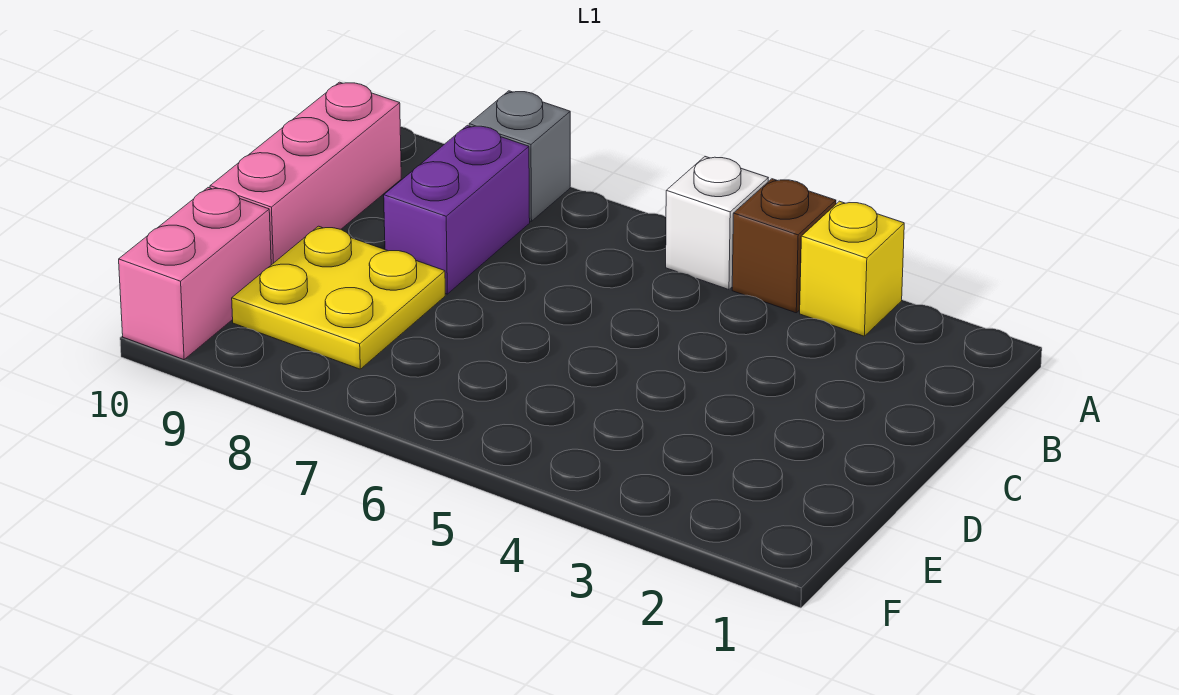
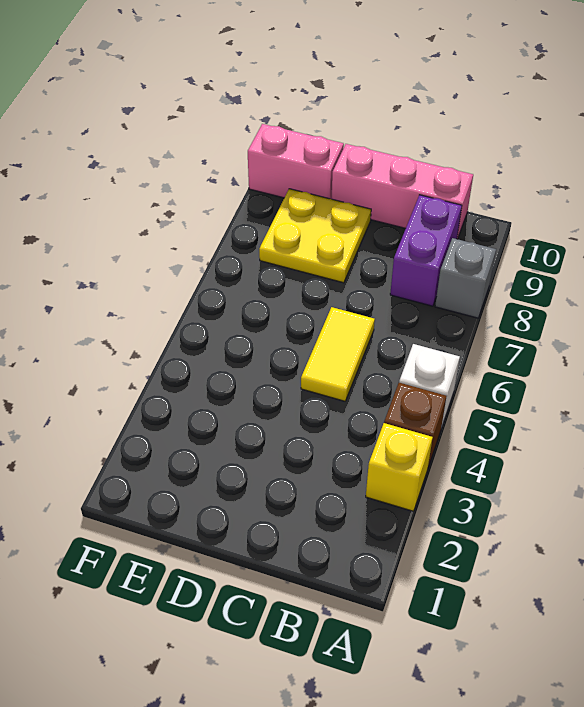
purple brick B8:C8 level 1 -> purple brick B8:B9 level 1
none -> yellow tile C5:C6 level 1

